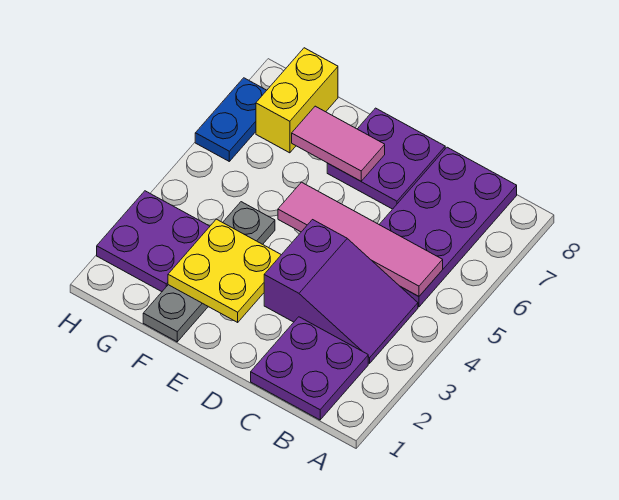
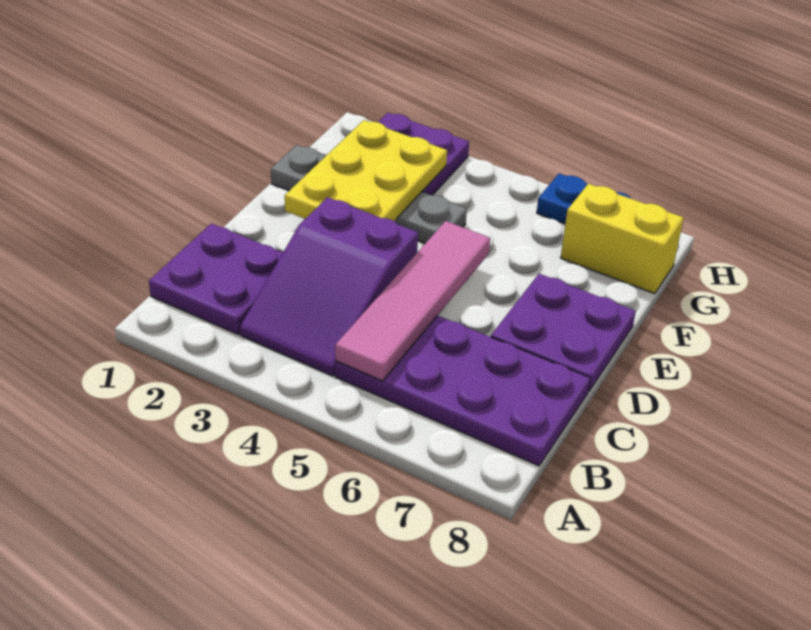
yellow plate E2:F3 level 2 -> yellow plate E2:G3 level 2
pink tile E7:F7 level 2 -> none

